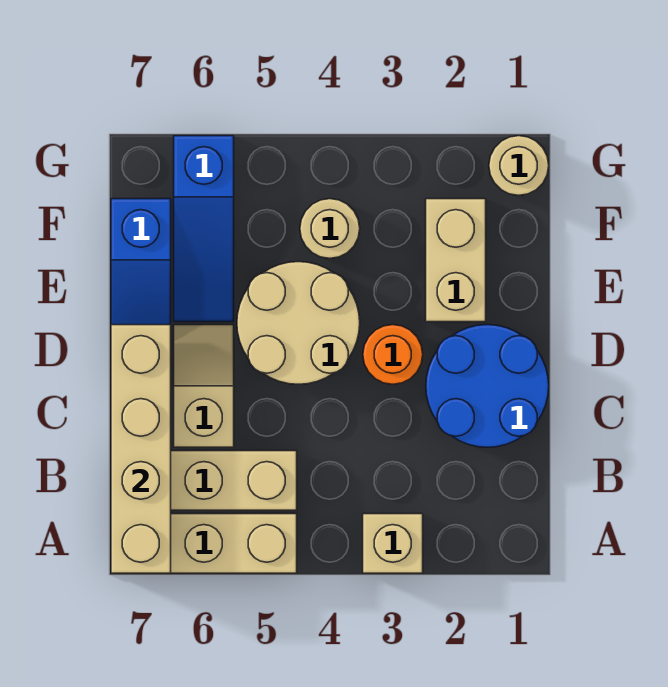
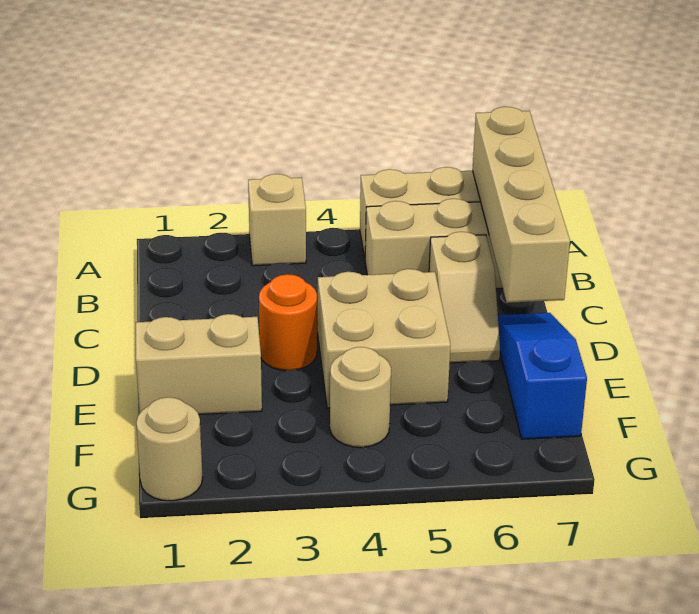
blue round brick C1:D2 level 1 -> none
tan round brick D4:E5 level 1 -> tan brick D4:E5 level 1
tan brick E2:F2 level 1 -> tan brick E1:E2 level 1
blue slope E6:G6 level 1 top G -> none

